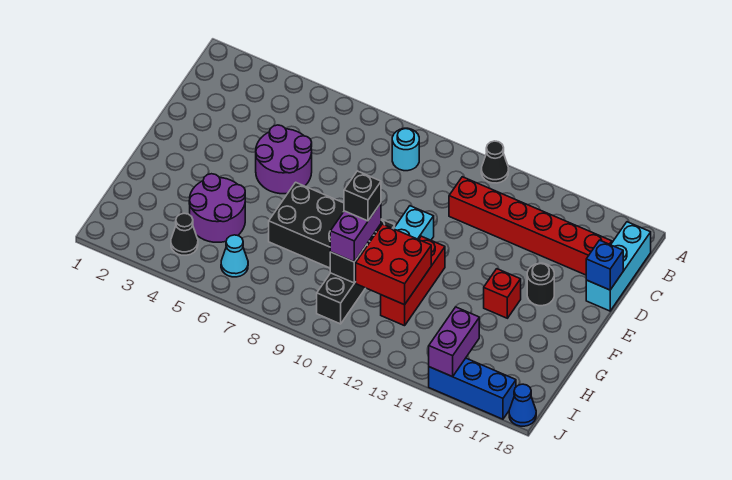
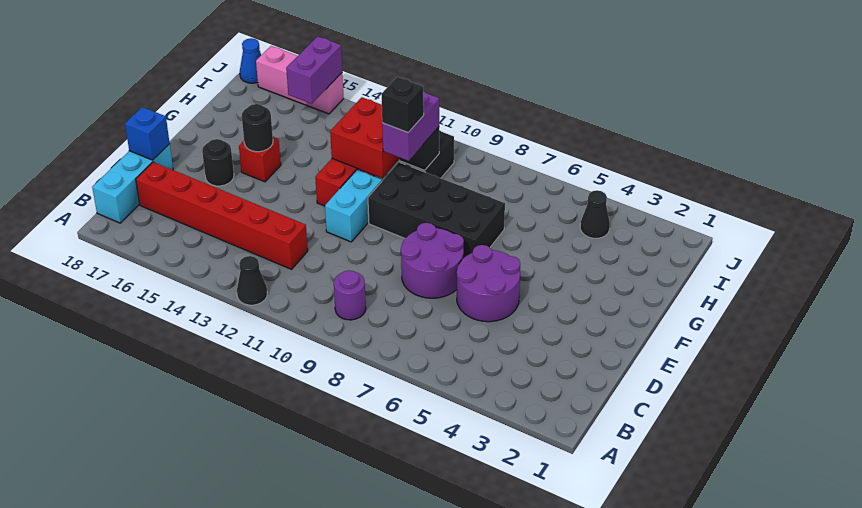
cyan round brick B9 level 1 -> purple round brick B9 level 1
none -> black round brick F15 level 2
purple round brick G4:H5 level 1 -> purple round brick D7:E8 level 1
cyan cone I6 level 1 -> none
blue brick J15:J17 level 1 -> pink brick J15:J17 level 1

